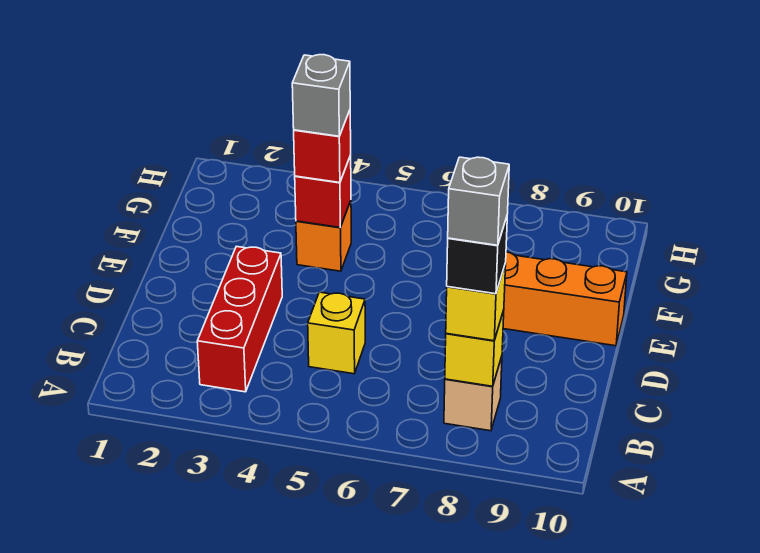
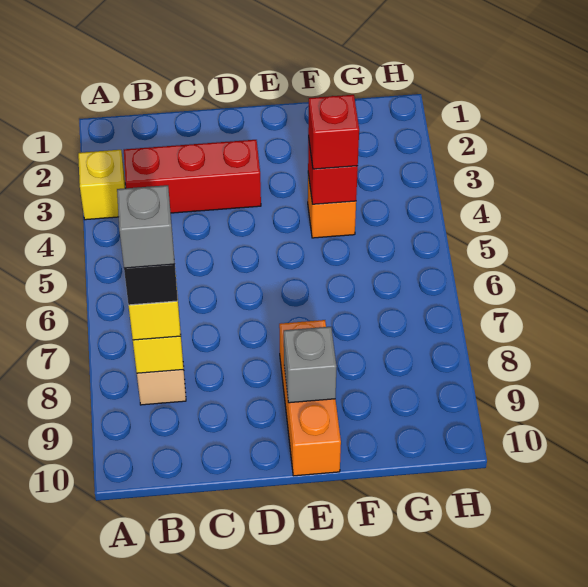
yellow brick C5 level 1 -> yellow brick A3 level 1
grey brick F4 level 4 -> grey brick E9 level 2

